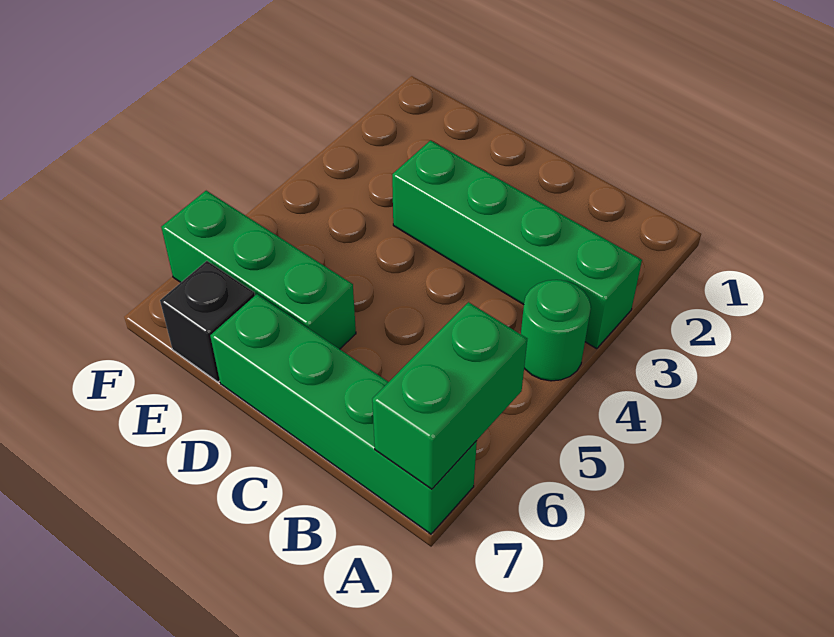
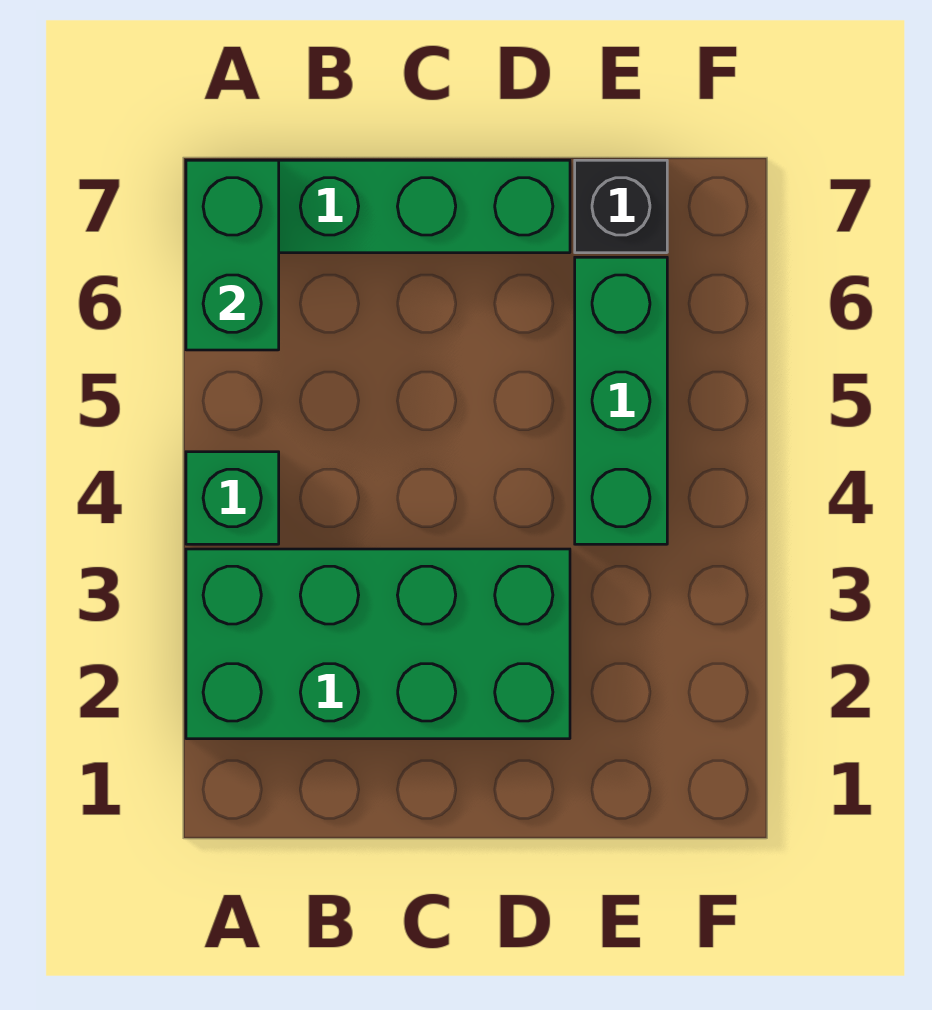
green brick A3:D3 level 1 -> green brick A2:D3 level 1
green round brick A4 level 1 -> green brick A4 level 1
green brick D6:F6 level 1 -> green brick E4:E6 level 1

